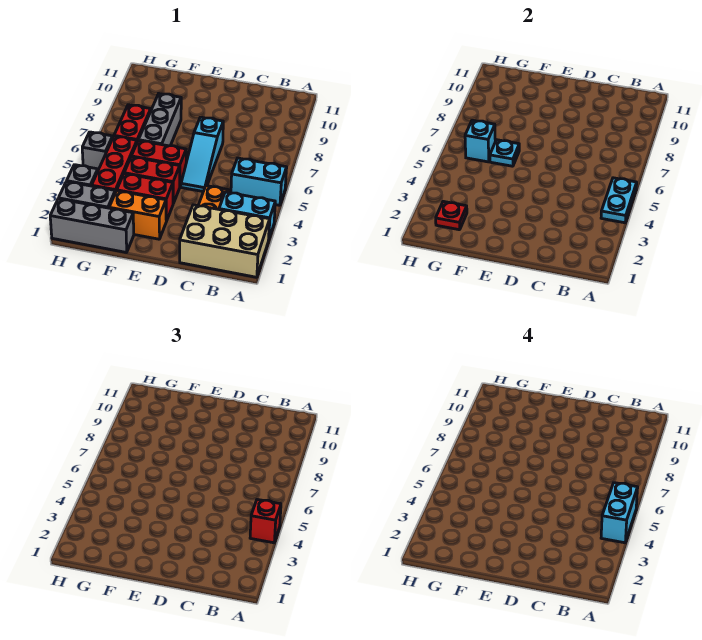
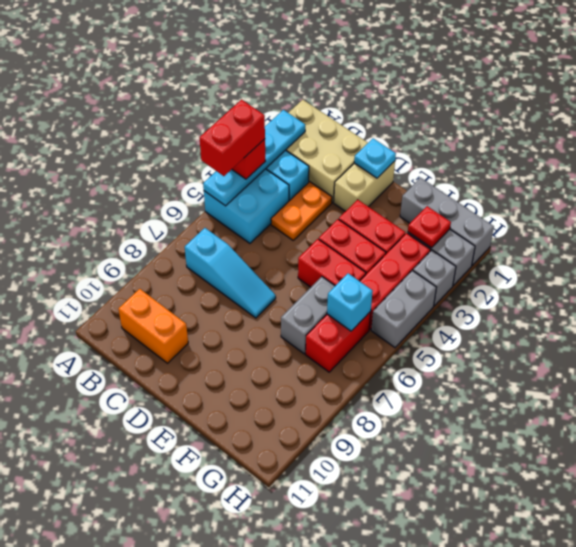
cyan plate A4:A5 level 2 -> cyan plate A2:A5 level 2
cyan brick A4:A5 level 4 -> red brick A4:A5 level 4
cyan brick A5:B5 level 1 -> cyan brick A4:B5 level 1
none -> tan brick D1:D2 level 1
cyan slope D5:D7 level 1 top 7 -> cyan slope B7:D7 level 1 top B
orange brick E2:F2 level 1 -> orange brick B10:C10 level 1
grey brick F6:F8 level 1 -> grey brick F6:F7 level 1
cyan plate F6 level 2 -> cyan plate D1 level 2
grey brick H5 level 1 -> grey brick H4:H5 level 1

